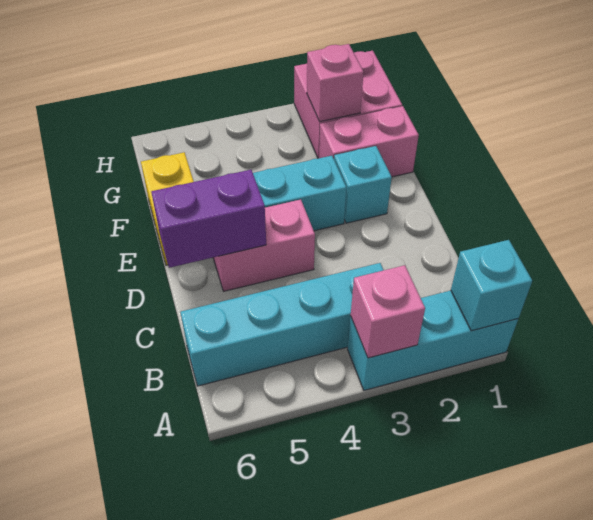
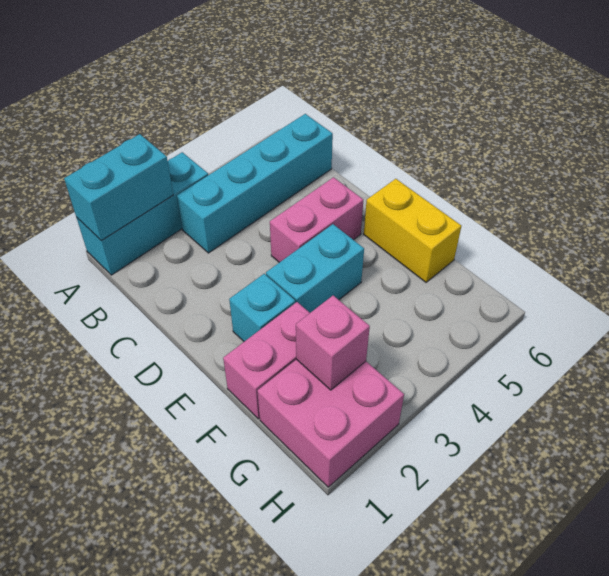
cyan brick A1 level 2 -> cyan brick A1:A2 level 2
pink brick A3 level 2 -> none
purple brick D5:D6 level 2 -> none

